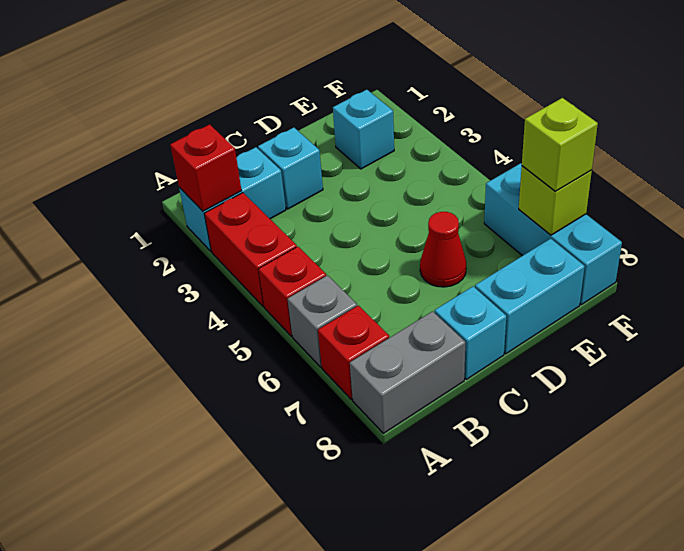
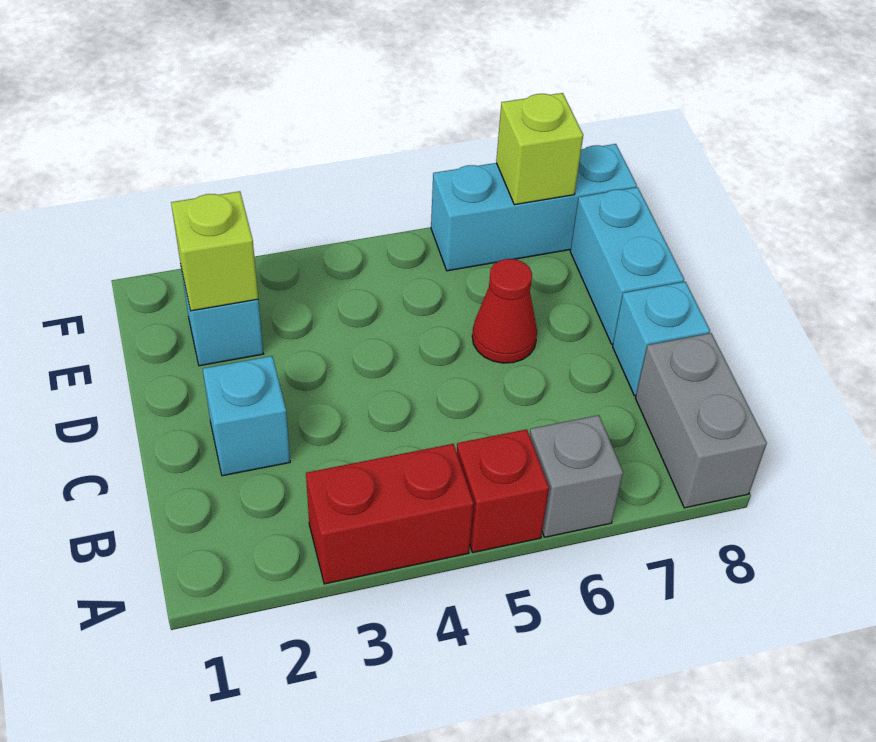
cyan brick A2:B2 level 1 -> none
red brick A2 level 2 -> none
red brick A7 level 1 -> none
lime brick F7 level 3 -> lime brick E2 level 2

